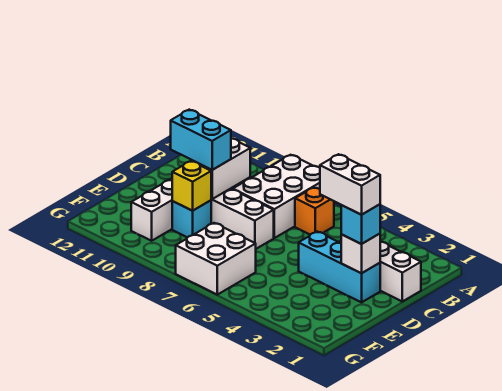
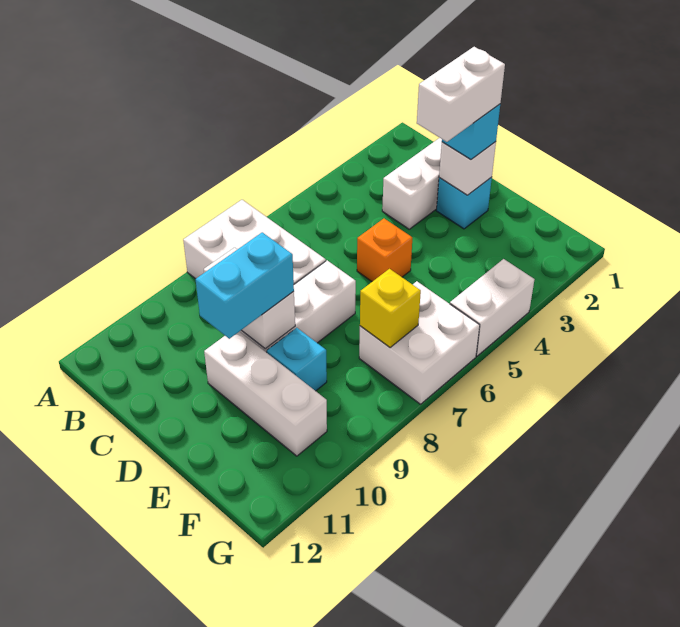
orange brick B6 level 1 -> orange brick D5 level 1
cyan brick D2:D4 level 1 -> cyan brick D2 level 1
yellow brick E9 level 2 -> yellow brick F7 level 2
none -> white brick G4:G5 level 1

